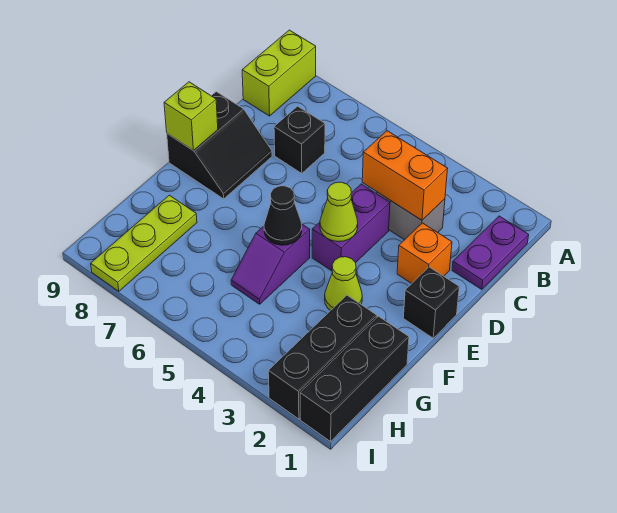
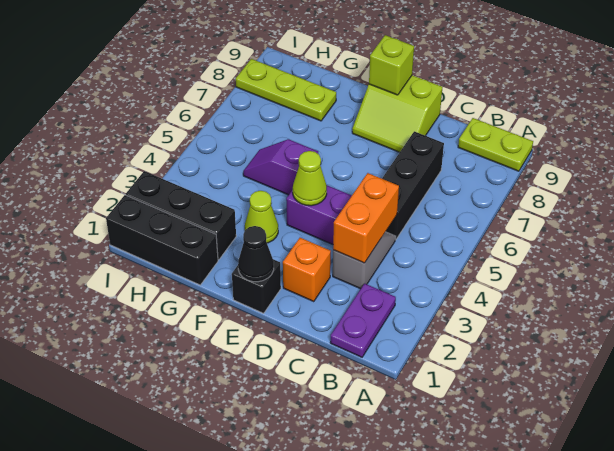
lime brick A9:B9 level 1 -> lime plate A9:B9 level 1
purple plate B1:C1 level 1 -> purple plate B1:B2 level 1
black brick C7 level 1 -> black brick C5:C7 level 1
black slope D8:E9 level 1 top 9 -> lime slope D8:E9 level 1 top 9
black cone F5 level 2 -> black cone E1 level 2

